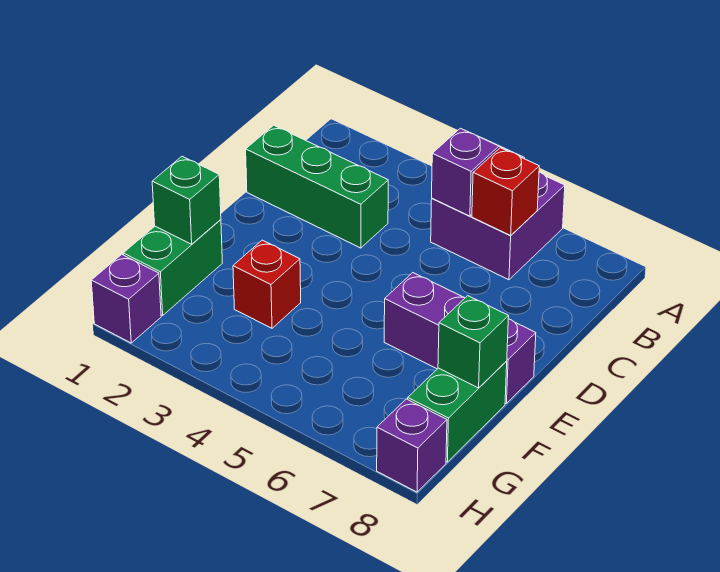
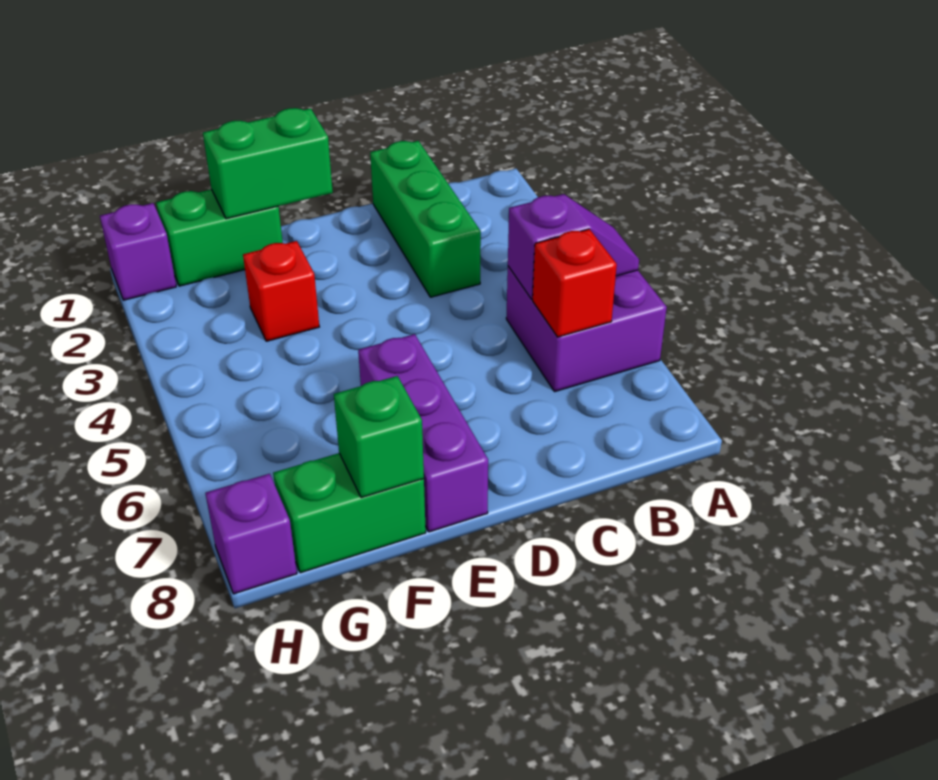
green brick F1 level 2 -> green brick E1:F1 level 2

